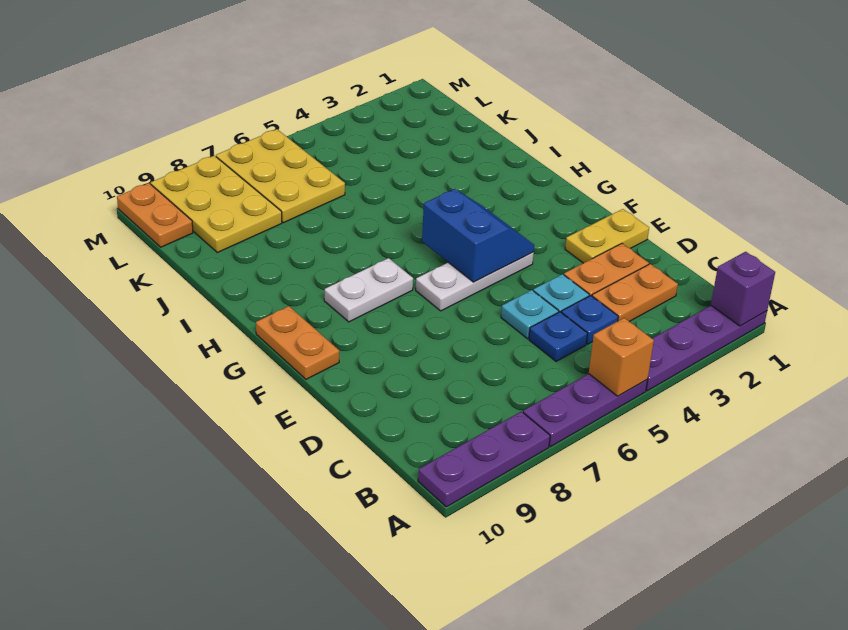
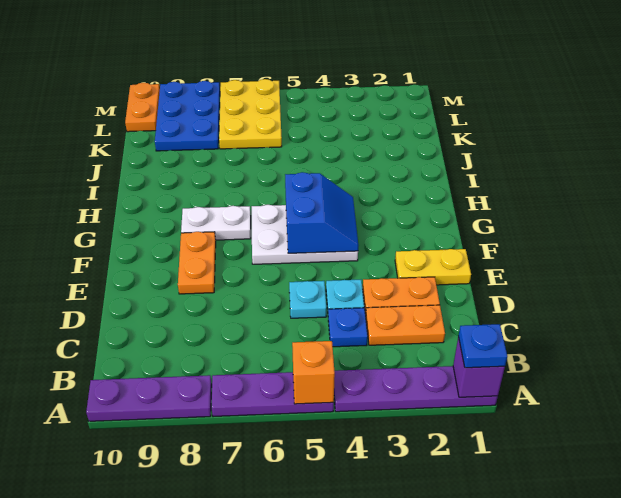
blue plate C5 level 1 -> blue plate A1 level 3
white plate F4:F6 level 1 -> white plate F4:G6 level 1
orange plate F10:G10 level 1 -> orange plate E8:F8 level 1
yellow plate K8:M9 level 1 -> blue plate K8:M9 level 1

